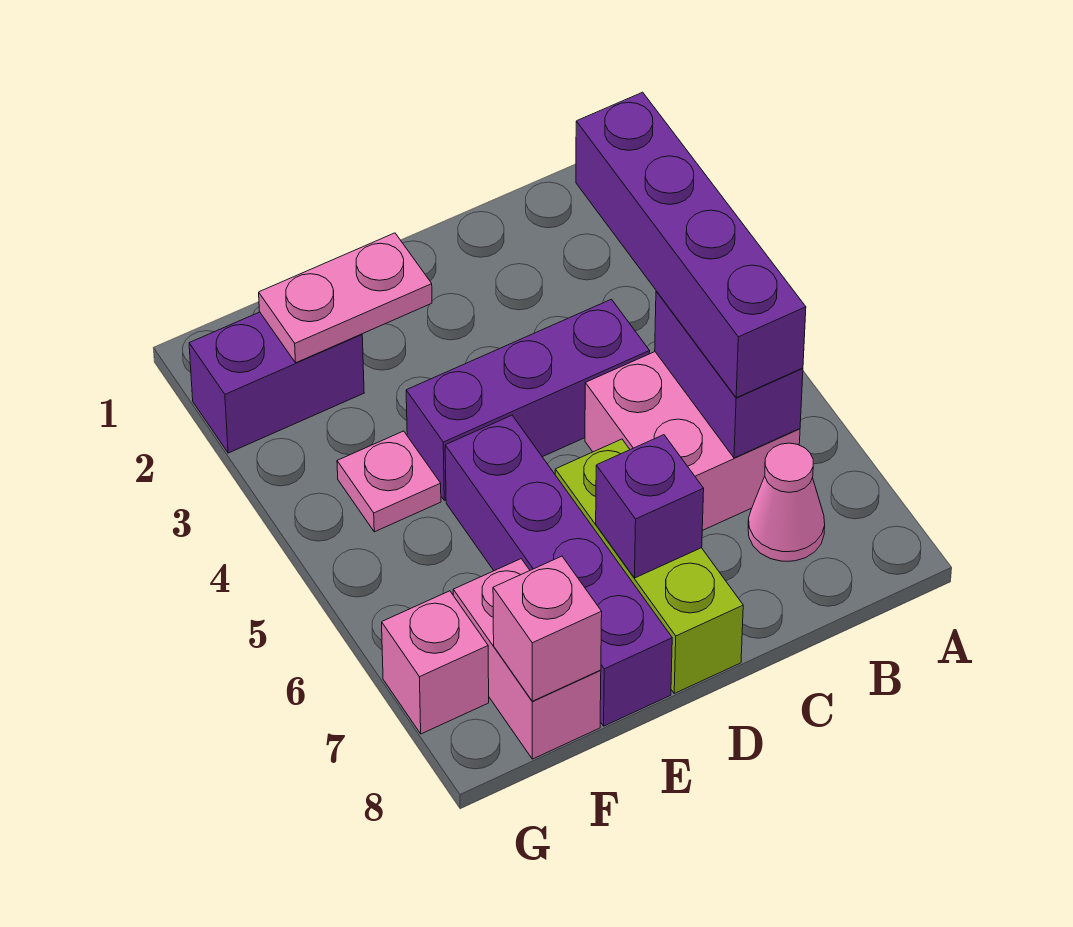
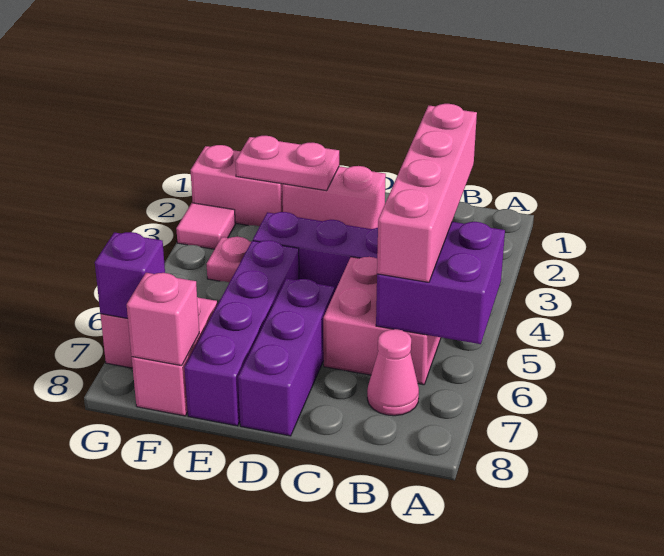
purple brick B3:B6 level 3 -> pink brick B3:B6 level 3
purple brick B5:B6 level 2 -> purple brick A5:B6 level 2
none -> pink brick D2:E2 level 1
lime brick D6:D8 level 1 -> purple brick D6:D8 level 1
purple brick D7 level 2 -> purple brick G7 level 2
purple brick F2:G2 level 1 -> pink brick F2:G2 level 1
none -> pink tile G3 level 1

